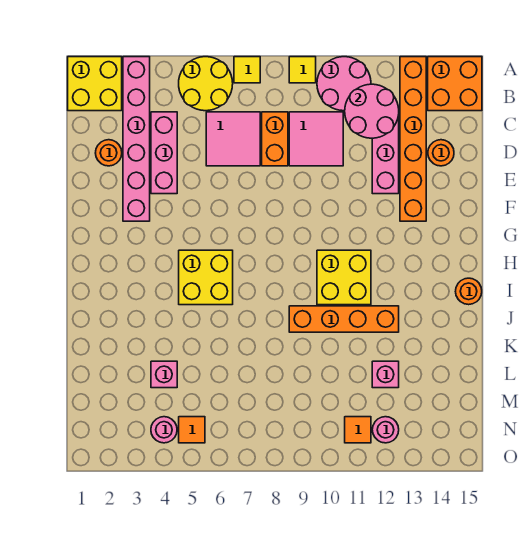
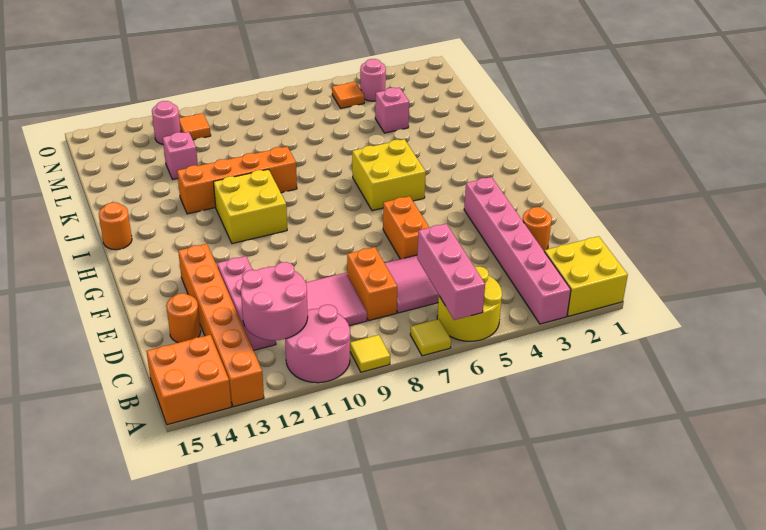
pink brick C4:E4 level 1 -> pink brick A6:C6 level 2
none -> orange brick E6:F6 level 1

